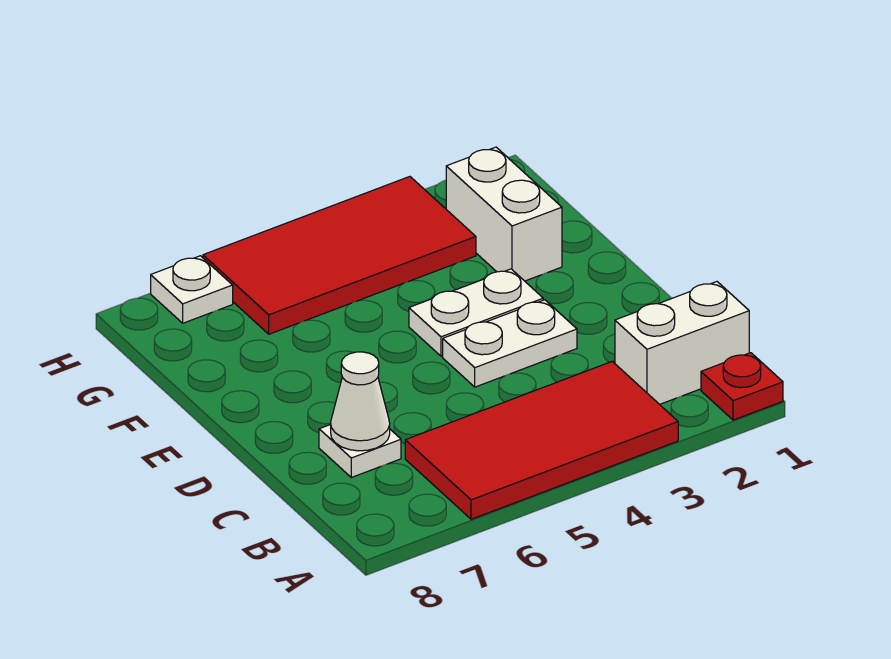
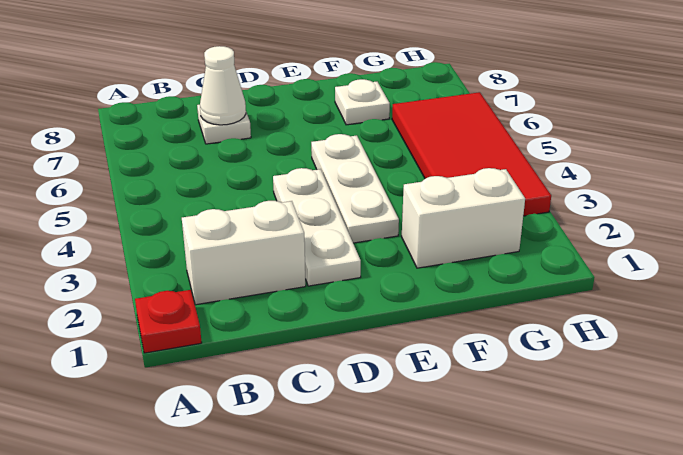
red tile A3:B6 level 1 -> none
white brick B1:B2 level 1 -> white brick B2:C2 level 1
white plate D3:D4 level 1 -> white plate D2:D4 level 1
white plate E3:E4 level 1 -> white plate E3:E5 level 1
white plate H7 level 1 -> white plate F7 level 1

